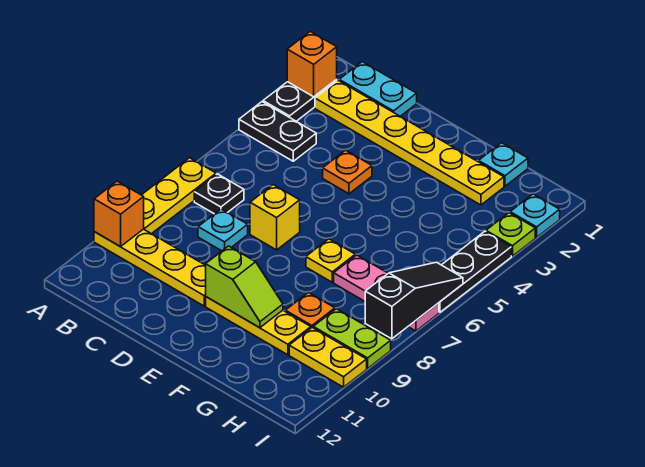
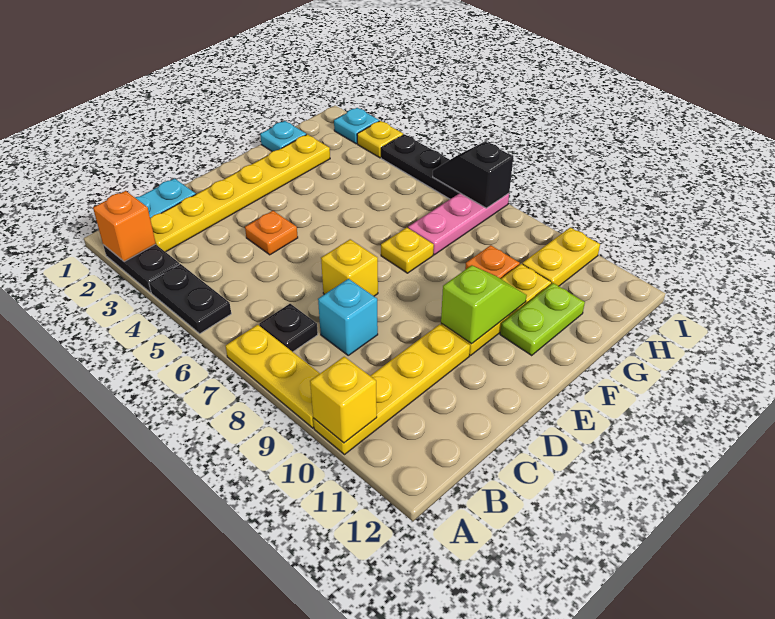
black plate A4:B4 level 1 -> black plate A4:A5 level 1
orange brick A10 level 2 -> yellow brick A10 level 2
cyan plate C8 level 1 -> cyan brick C8 level 1
lime plate H9:I9 level 1 -> lime plate F11:G11 level 1
lime plate I3 level 1 -> yellow plate I3 level 1
black slope I6:I8 level 2 top 8 -> black slope I6:I7 level 2 top 7

